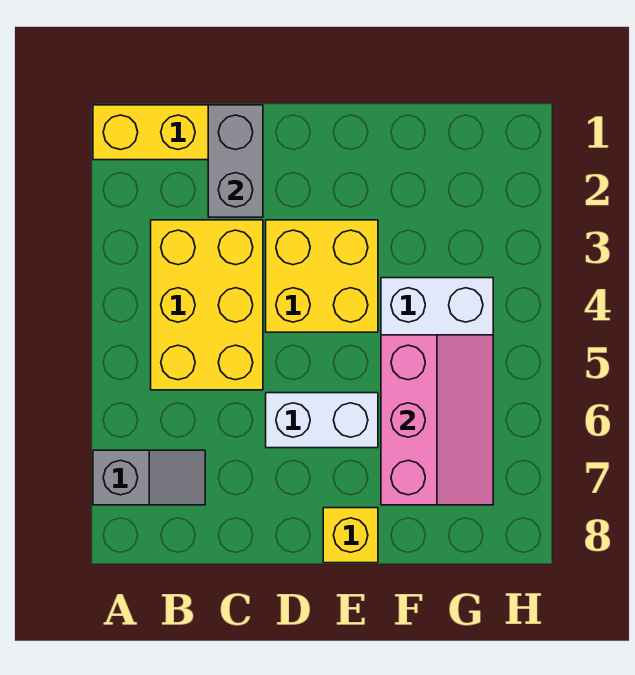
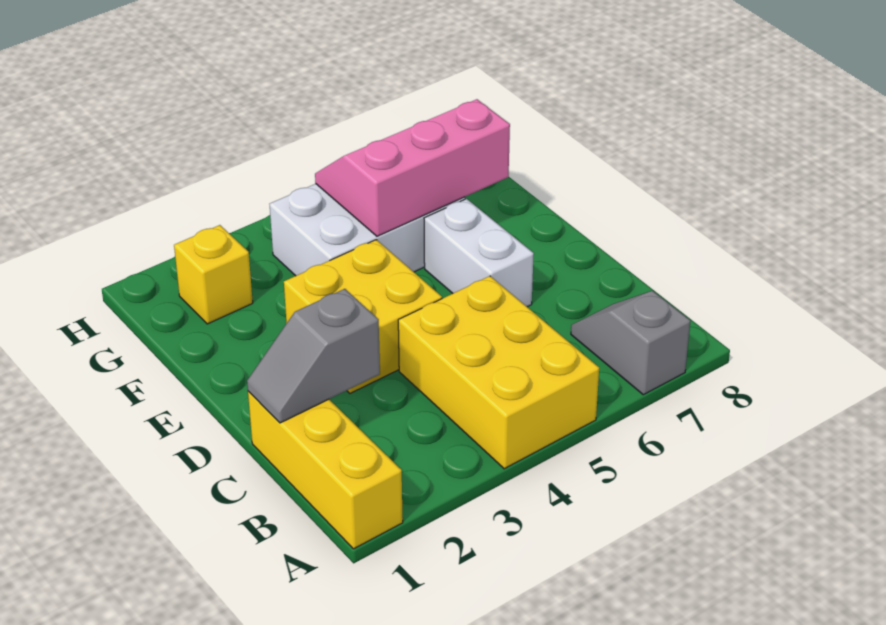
yellow brick B3:C5 level 1 -> yellow brick A4:C5 level 1
grey brick C1:C2 level 2 -> grey slope C1:C2 level 2 top 2
yellow brick E8 level 1 -> yellow brick G2 level 1

